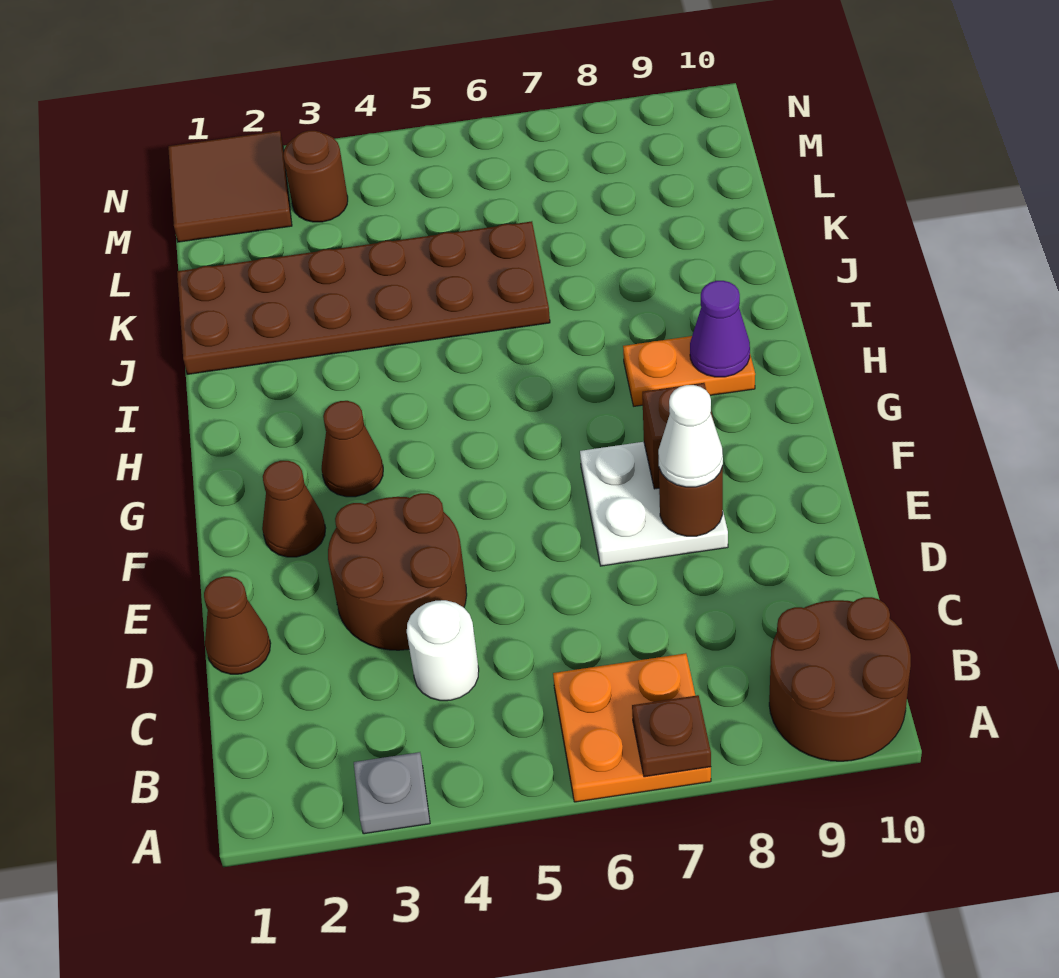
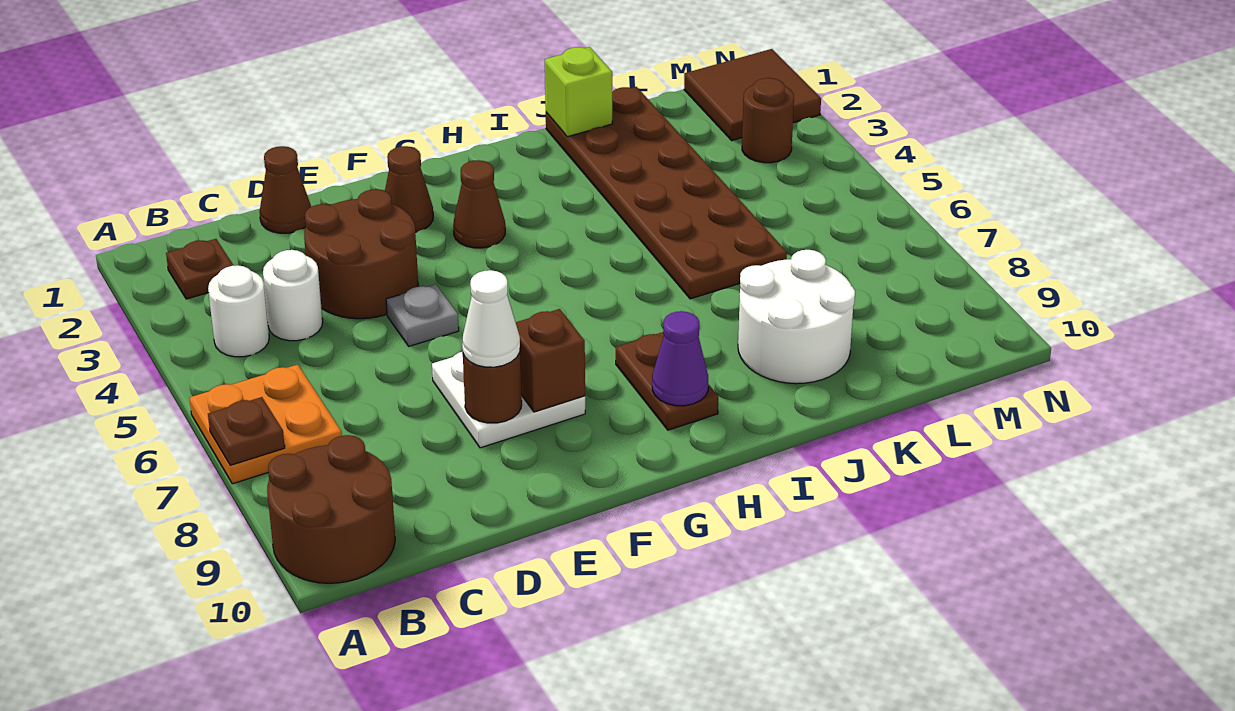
grey plate A3 level 1 -> grey plate E5 level 1
none -> brown plate B2 level 1
none -> white round brick B4 level 1
orange plate H8:H9 level 1 -> brown plate H8:H9 level 1
none -> lime brick J1 level 2
none -> white round brick J8:K9 level 1

